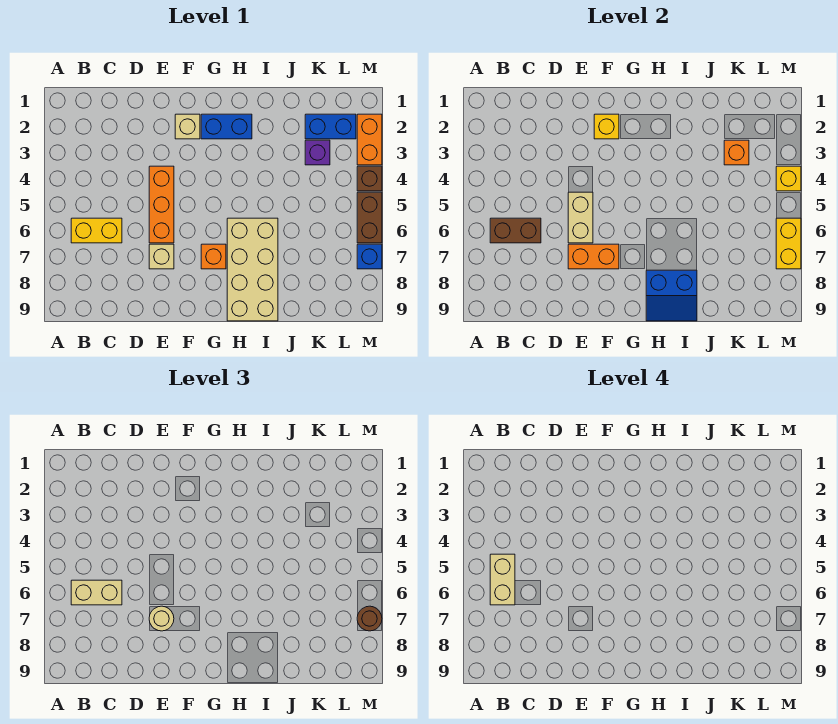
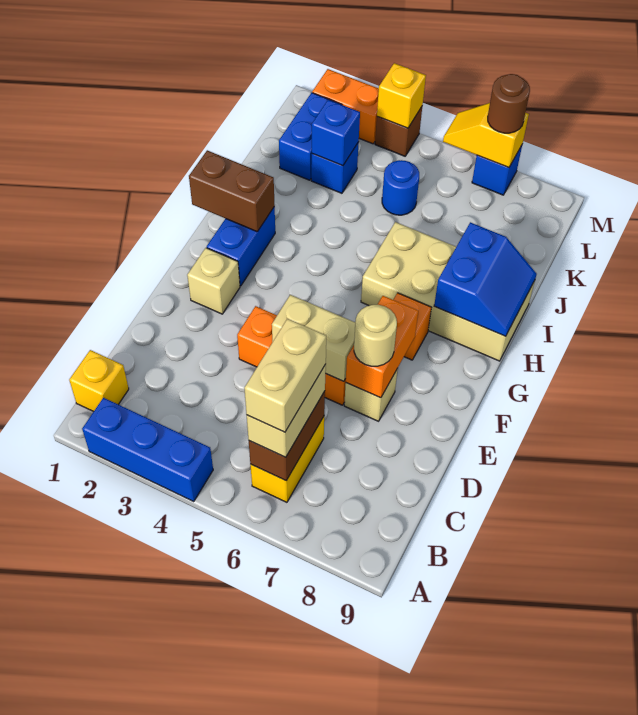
none -> blue brick A2:A4 level 1
tan brick B5:B6 level 4 -> tan brick B6:C6 level 4
yellow brick F2 level 2 -> yellow brick B1 level 1
purple brick K3 level 1 -> blue brick K3 level 1
orange brick K3 level 2 -> blue brick K3 level 2
none -> blue round brick K5 level 1
brown brick M5:M6 level 1 -> brown brick H1:H2 level 2
yellow brick M6:M7 level 2 -> yellow slope M6:M7 level 2 top 7

